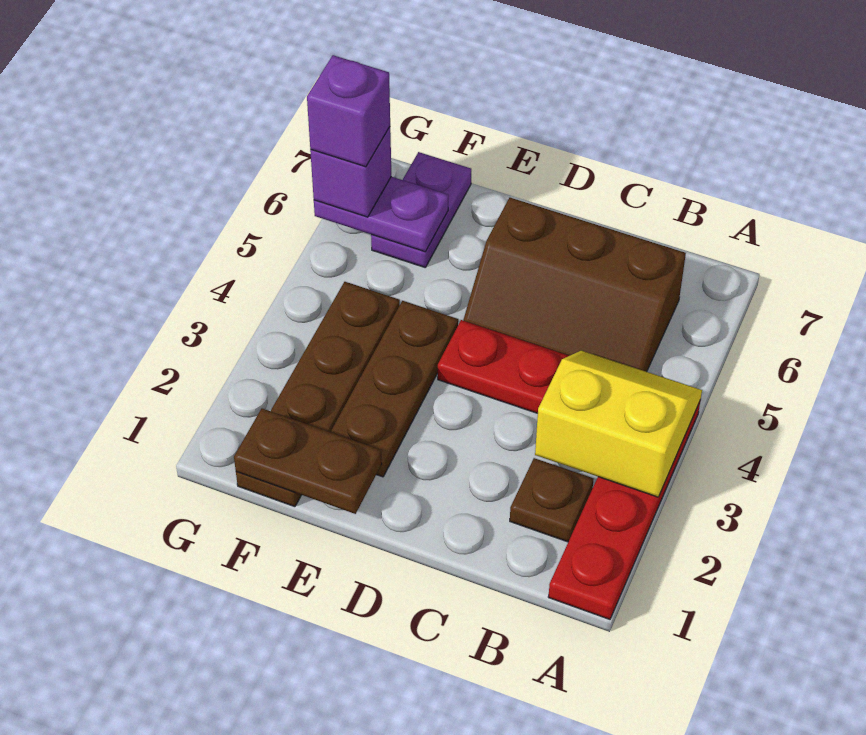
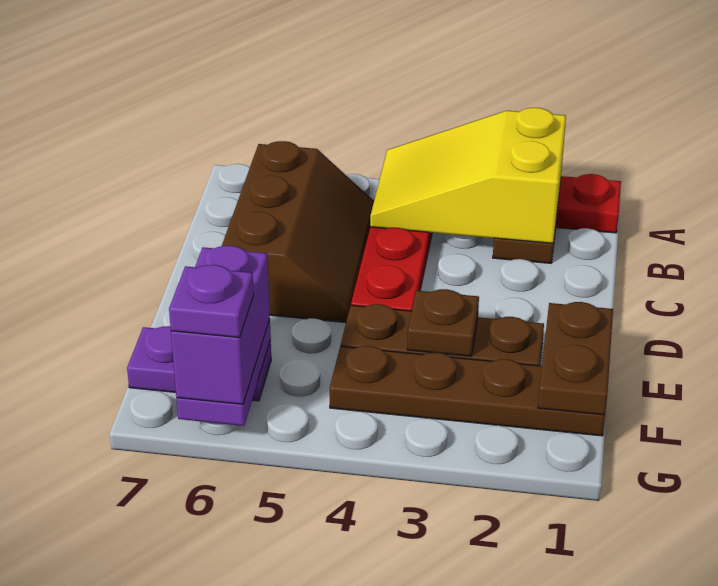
yellow slope A3:B4 level 2 top 3 -> yellow slope A2:B4 level 2 top 2
none -> brown plate E3 level 2
purple brick G6 level 3 -> purple brick F6:G6 level 3
purple brick G6 level 4 -> purple plate G6 level 4

